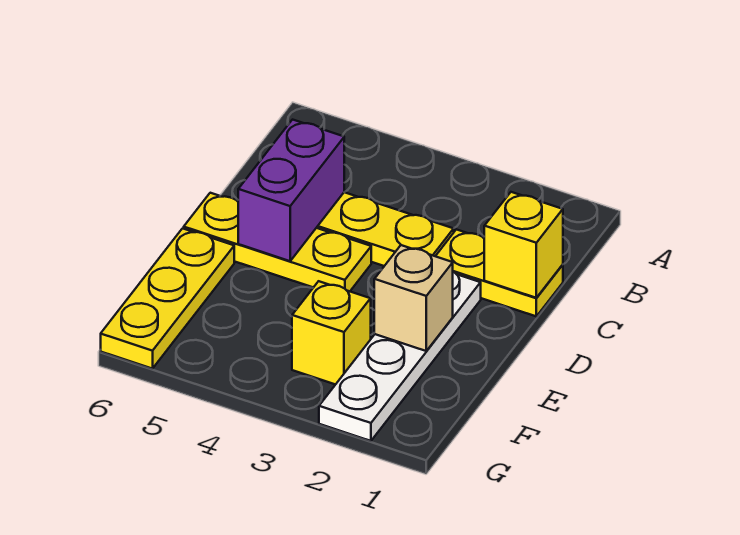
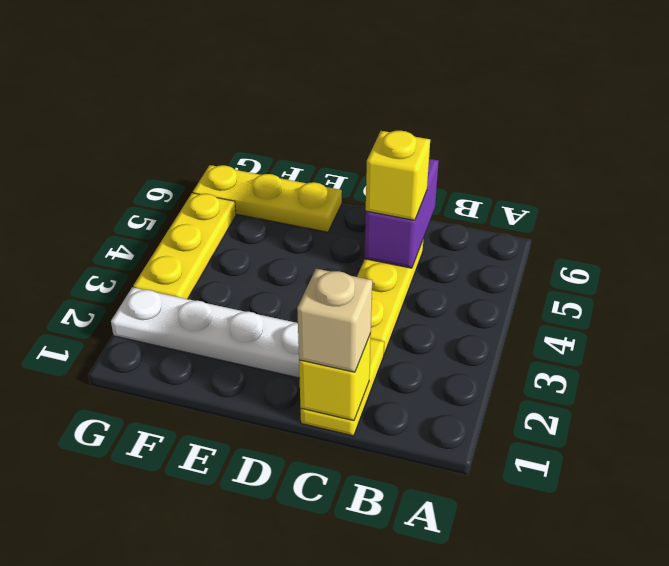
purple brick C5:D5 level 2 -> purple brick C5:C6 level 2
yellow plate D4:D6 level 1 -> yellow plate G3:G5 level 1
tan brick E2 level 2 -> tan brick C1 level 3
yellow brick F3 level 1 -> yellow brick C5 level 3

